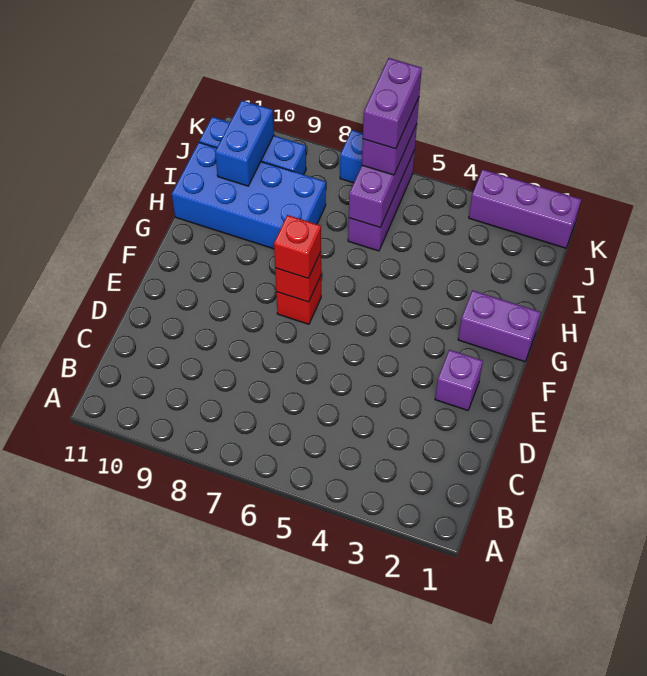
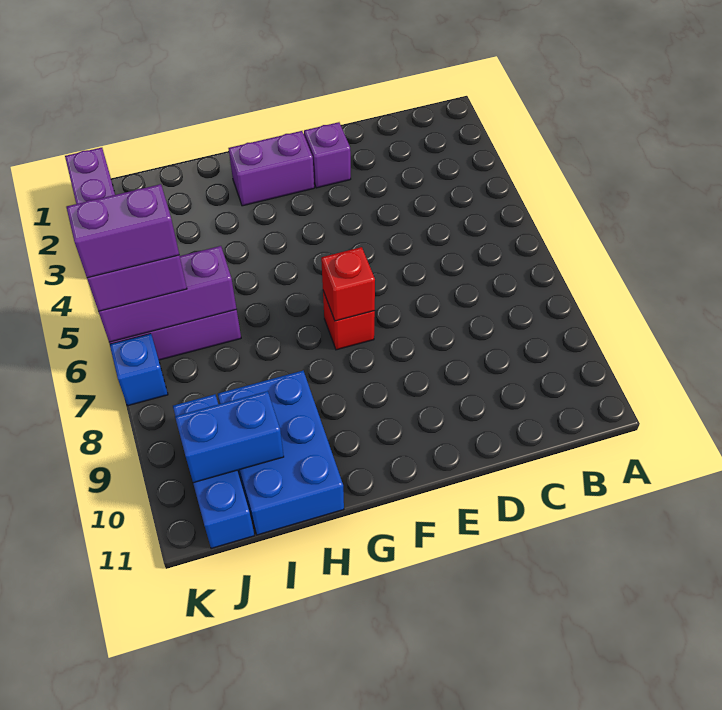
red brick F7 level 3 -> none
purple brick G1:G2 level 1 -> purple brick F2:G2 level 1
blue brick H8:I11 level 1 -> blue brick H9:I11 level 1

